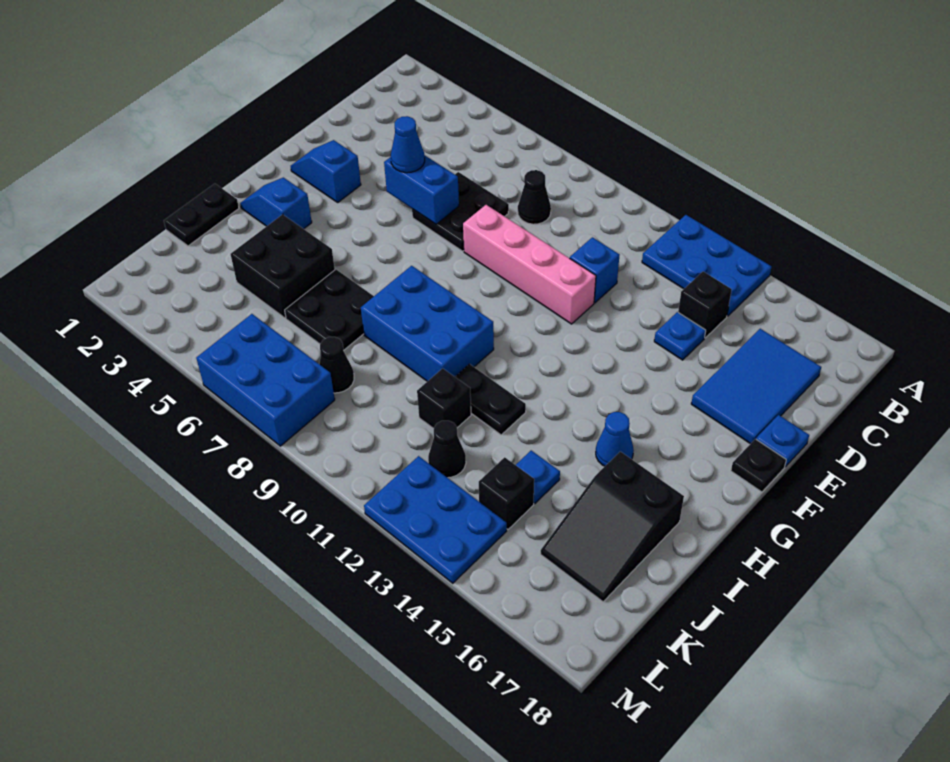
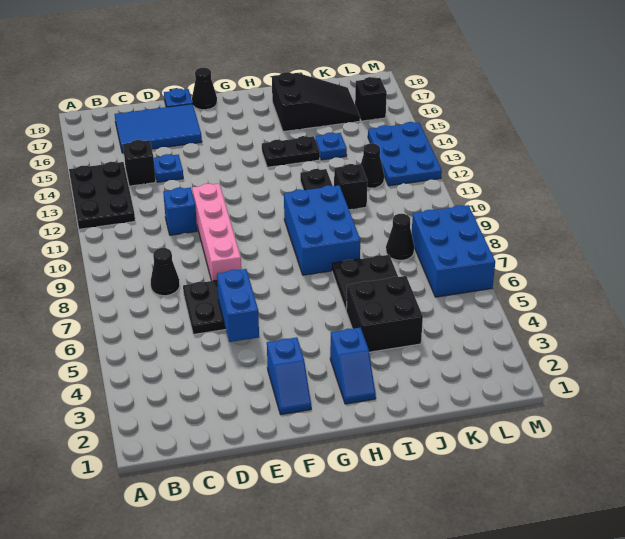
blue plate A12:B14 level 1 -> black plate A12:B14 level 1
blue cone E5 level 3 -> none
black plate F18 level 1 -> black cone F18 level 1
blue cone H15 level 1 -> none
black plate I1:J1 level 1 -> black plate H14:I14 level 1
black brick K14 level 1 -> black brick L16 level 1

